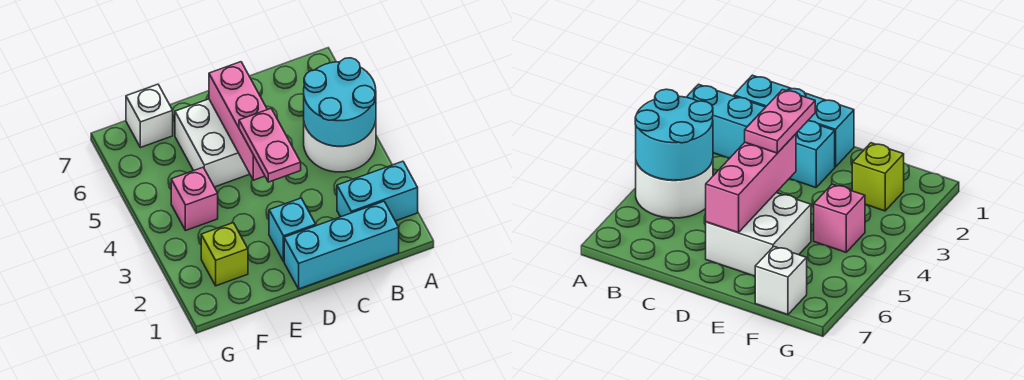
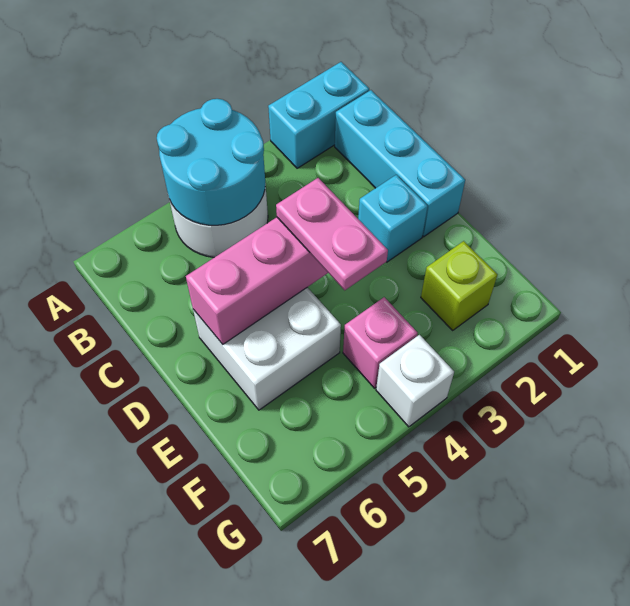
cyan brick A2:B2 level 1 -> cyan brick A1:A2 level 1
pink plate D3:D4 level 3 -> pink plate D4:E4 level 3
white brick F7 level 1 -> white brick G4 level 1

